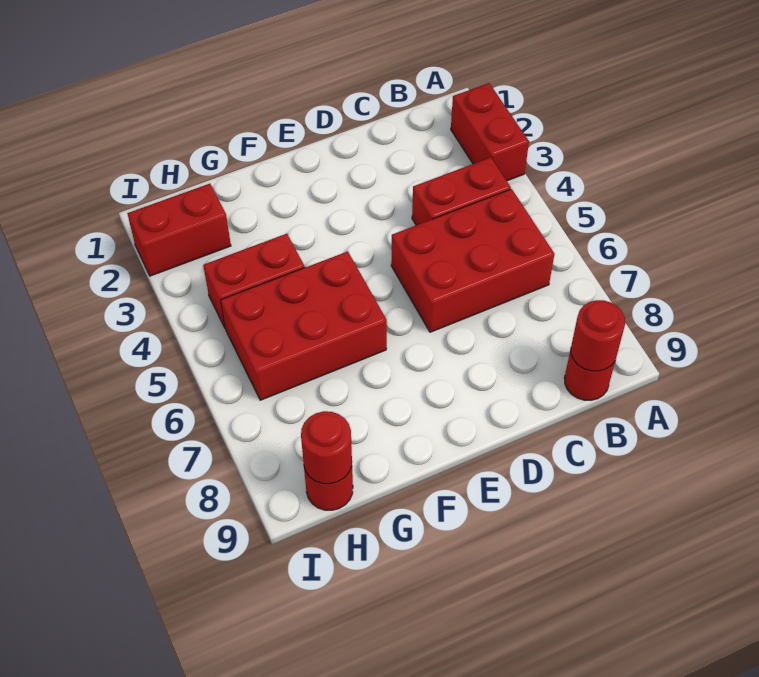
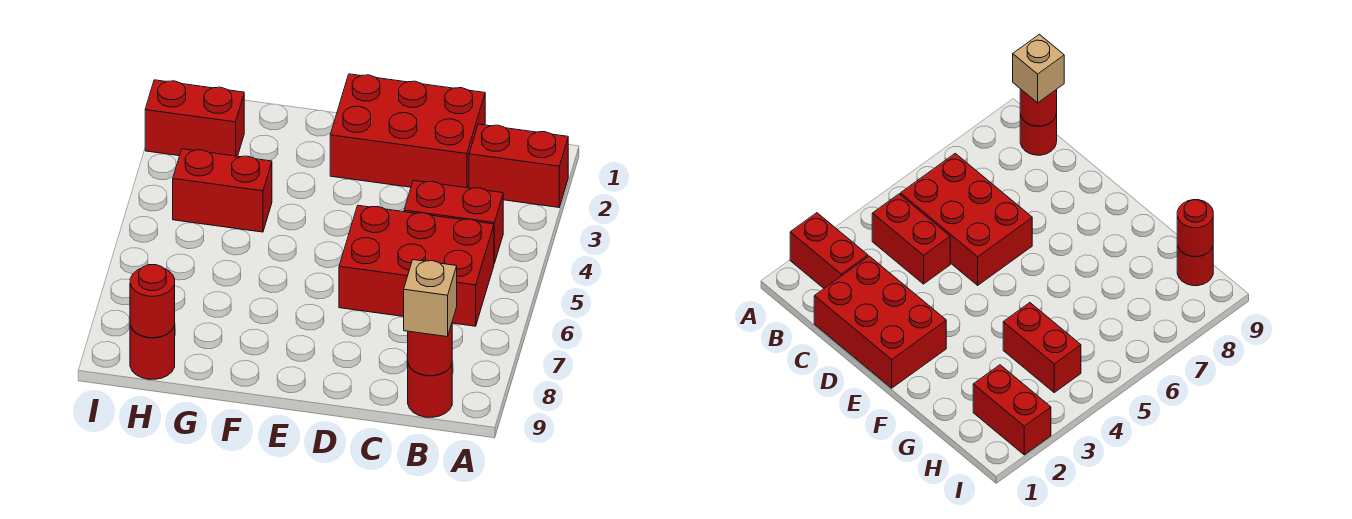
red brick A2:A3 level 1 -> red brick A2:B2 level 1
none -> tan brick B9 level 3
red brick F5:H6 level 1 -> red brick C1:E2 level 1

